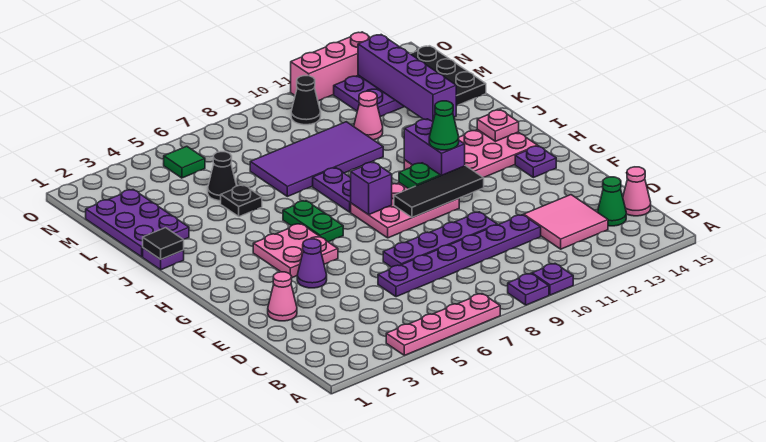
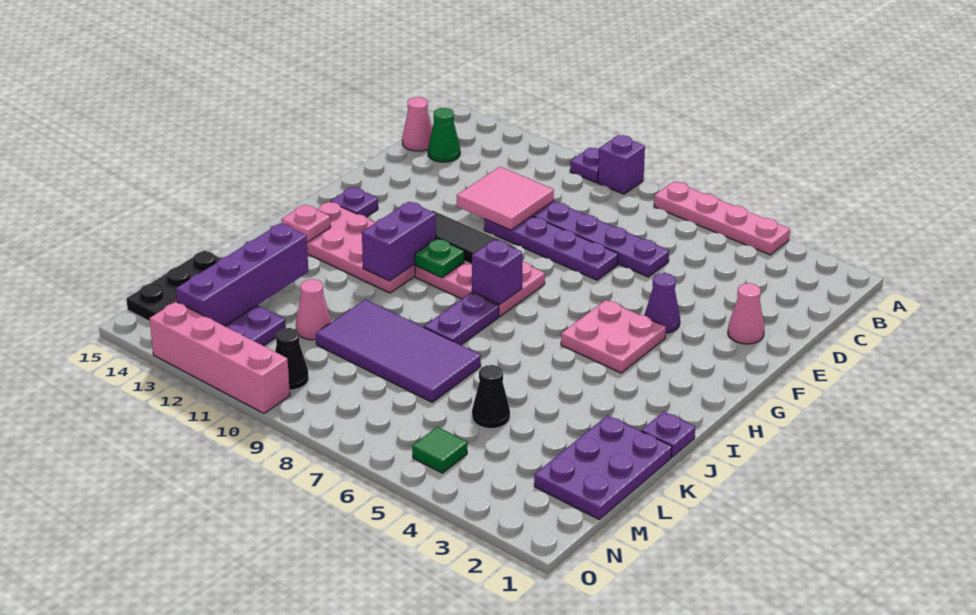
purple plate A9 level 1 -> purple brick A9 level 1
pink tile C12:D13 level 1 -> pink tile D10:E11 level 2
green plate H6:I6 level 1 -> none
green cone H11 level 3 -> none
black tile J1 level 2 -> none
black plate K5 level 1 -> none
pink brick O11:O13 level 1 -> pink brick O10:O13 level 1

